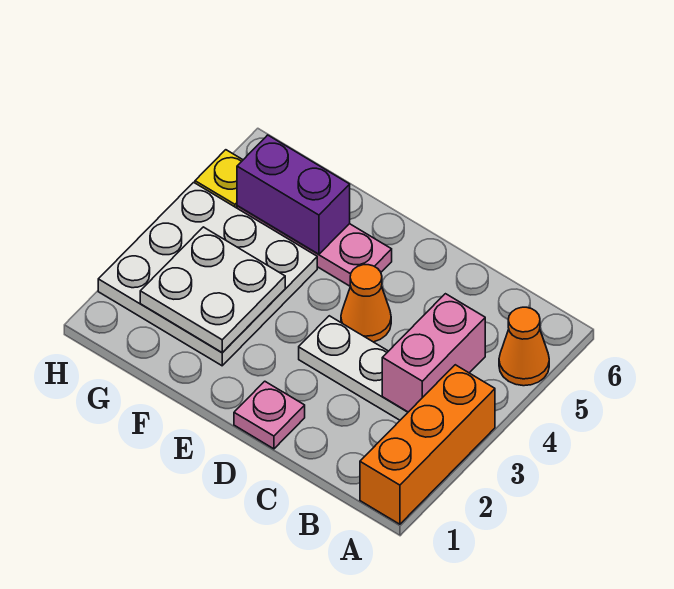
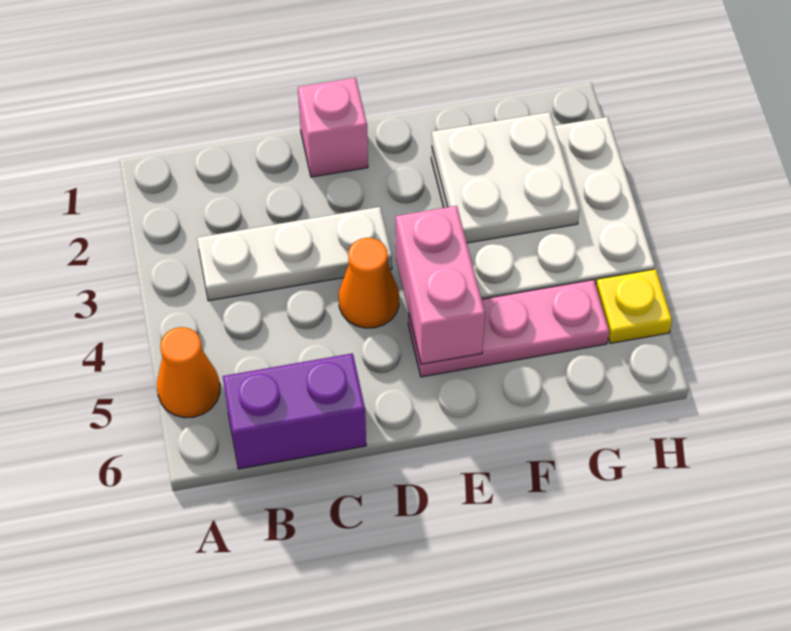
orange brick A1:A3 level 1 -> none
pink brick B3:B4 level 2 -> pink brick E4:E5 level 2
pink plate D1 level 1 -> pink brick D1 level 1
purple brick F5:G5 level 2 -> purple brick B6:C6 level 1

